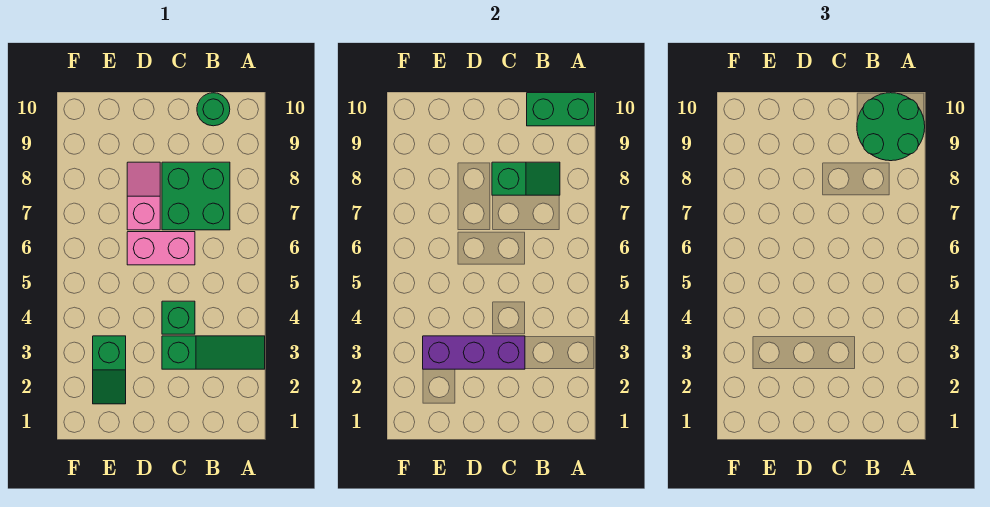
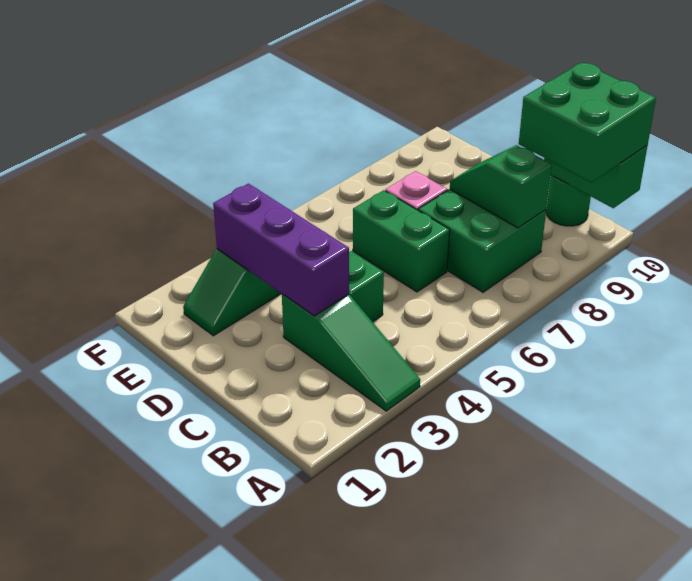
green round brick A9:B10 level 3 -> green brick A9:B10 level 3
green slope B8:C8 level 2 top C -> green slope B8:C8 level 2 top B
pink brick C6:D6 level 1 -> green brick C6:D6 level 1

